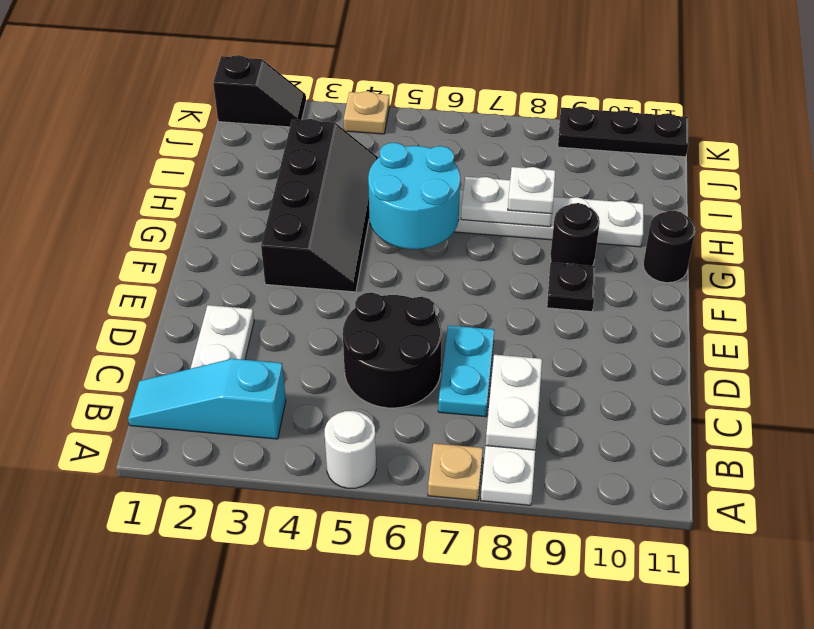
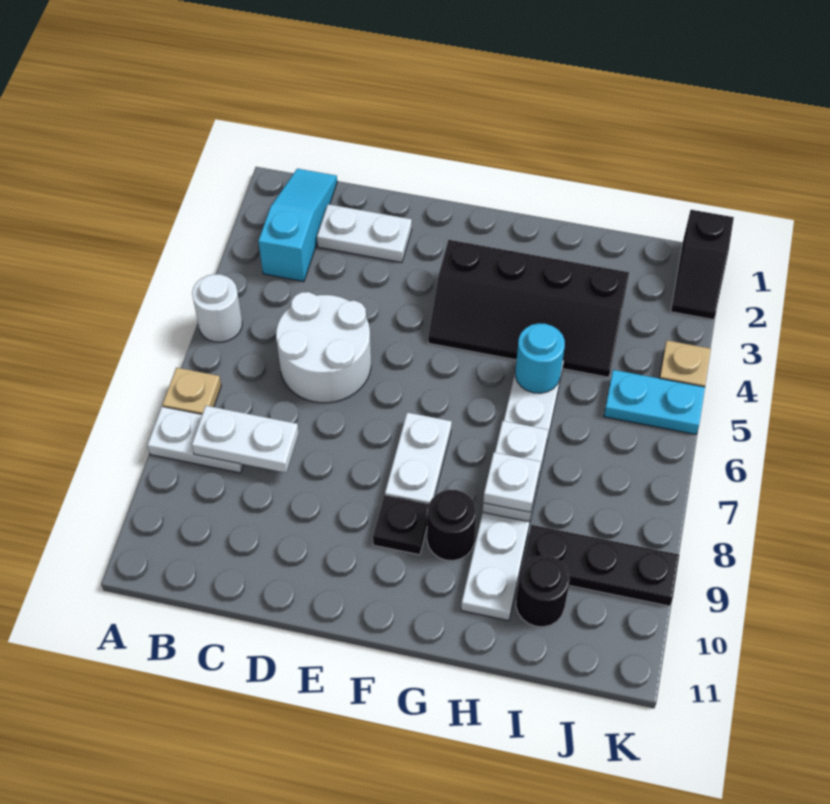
black round brick C5:D6 level 1 -> white round brick C5:D6 level 1
cyan plate C7:D7 level 1 -> cyan plate J5:K5 level 1
none -> white plate F7:F8 level 1
cyan round brick G5:H6 level 2 -> cyan round brick H5 level 2
black round brick G11 level 1 -> black round brick I10 level 1
black plate K9:K11 level 1 -> black plate I9:K9 level 1

